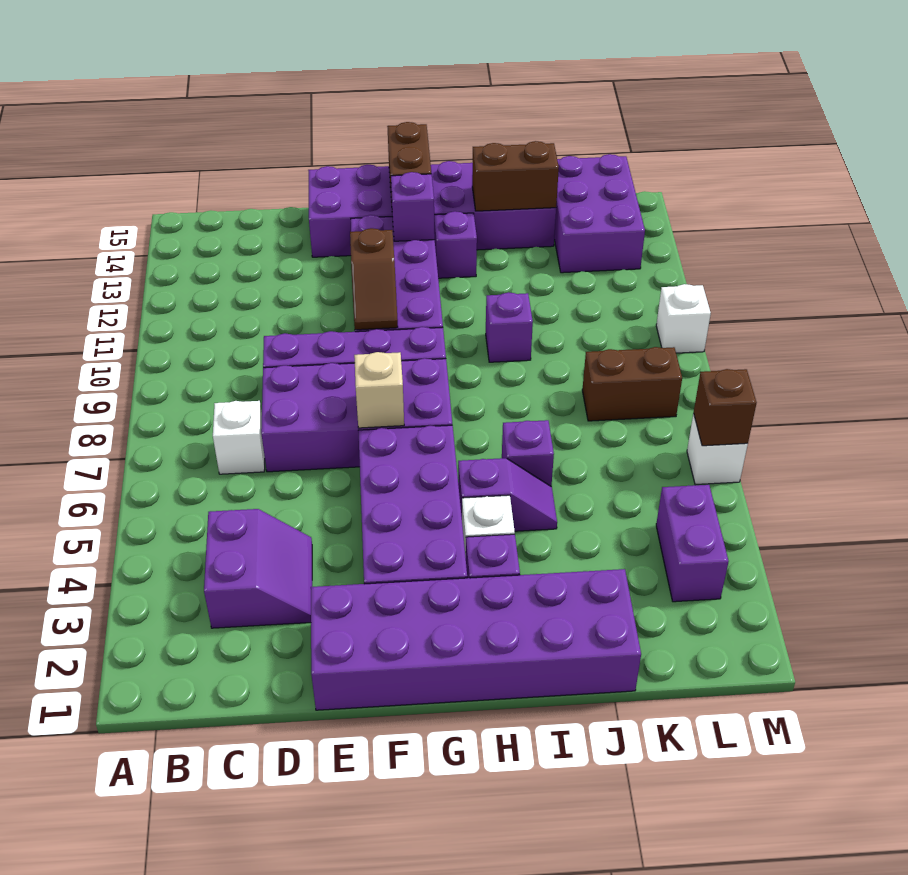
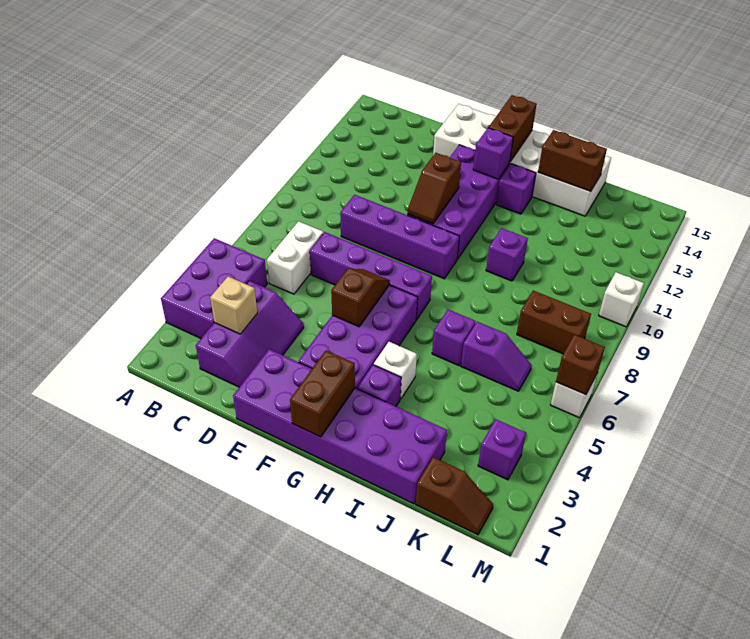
purple slope C3:D4 level 1 top C -> purple slope C2:D4 level 1 top C
white brick C7 level 1 -> white brick C6:C7 level 1
purple brick D7:G8 level 1 -> purple brick D7:G7 level 1
purple brick E14:J15 level 1 -> white brick E14:J15 level 1
none -> brown slope F5:F6 level 2 top 5
tan brick F7 level 2 -> tan brick C3 level 2
none -> brown brick G1:G2 level 2
purple slope H5:I5 level 1 top H -> purple slope J6:K6 level 1 top J
none -> brown slope K1:L1 level 1 top K
purple brick K13:L15 level 1 -> purple brick A3:B5 level 1
purple brick L3:L4 level 1 -> purple brick L3 level 1

